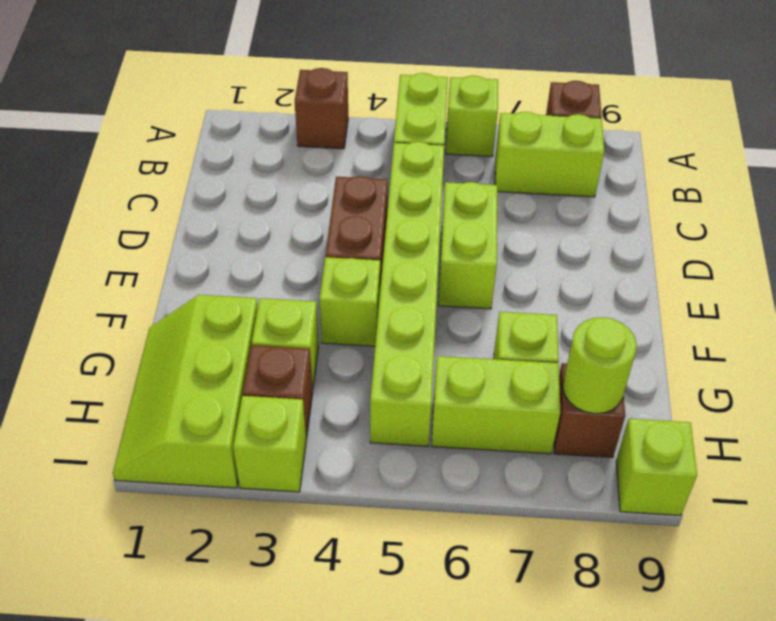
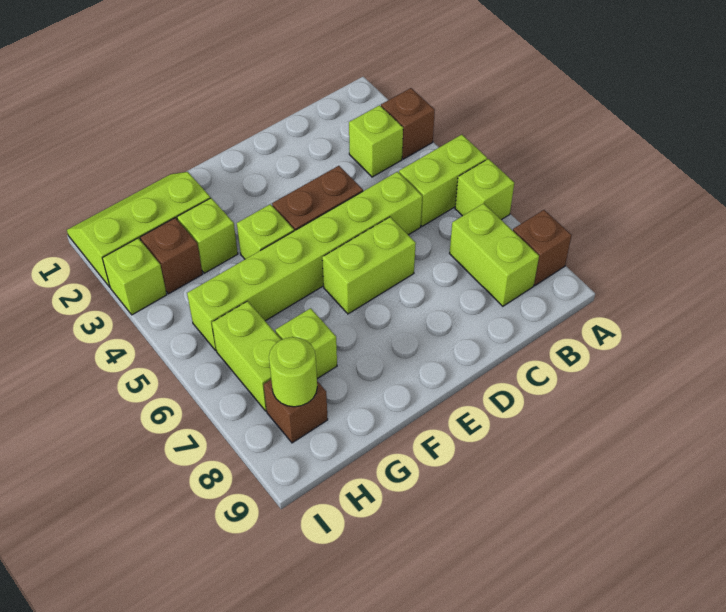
lime brick I9 level 1 -> lime brick B3 level 1

